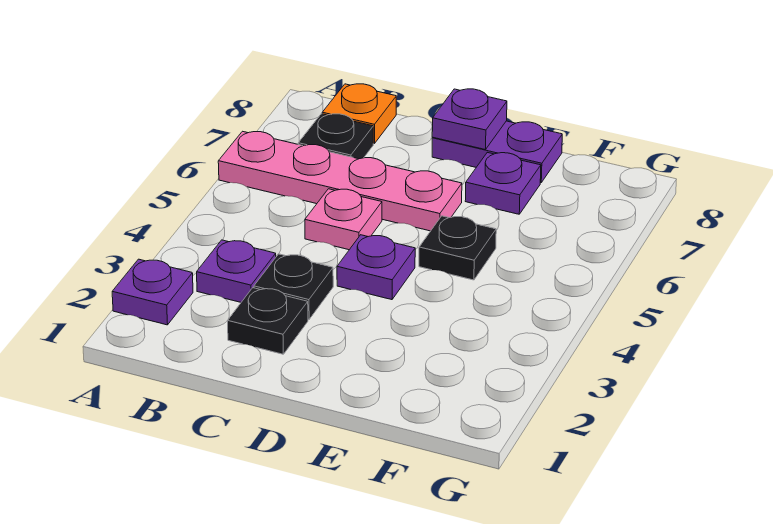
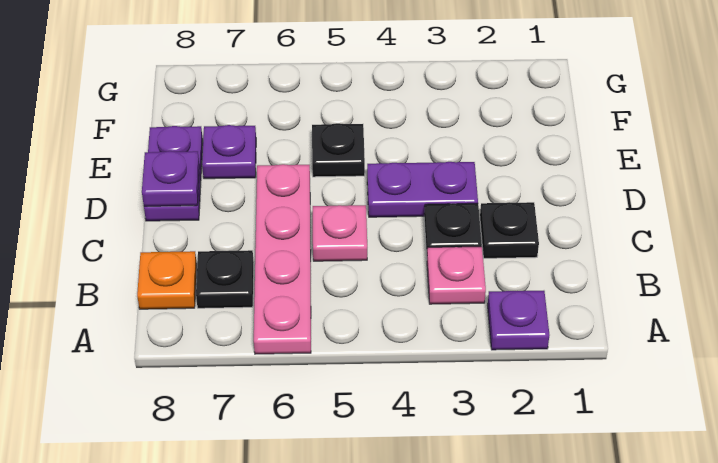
purple plate B3 level 1 -> pink plate B3 level 1
purple plate D4 level 1 -> purple plate D3:D4 level 1

